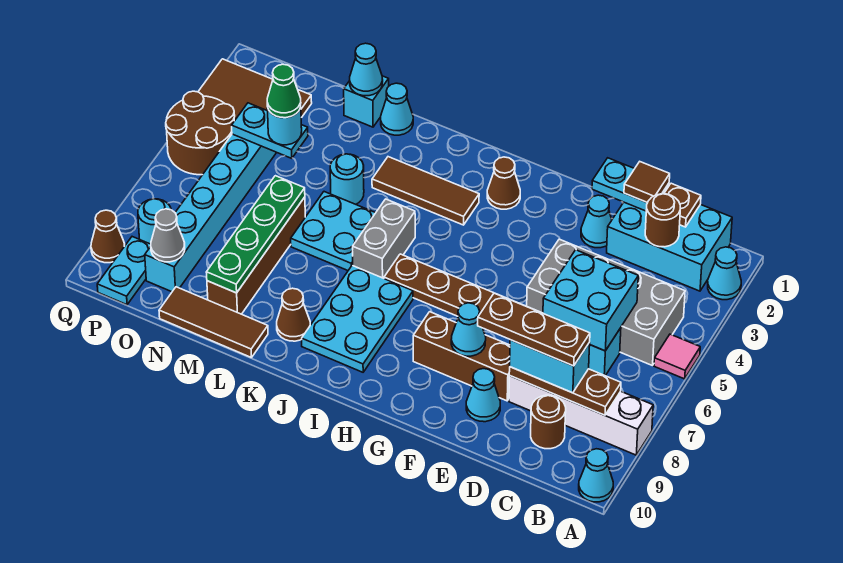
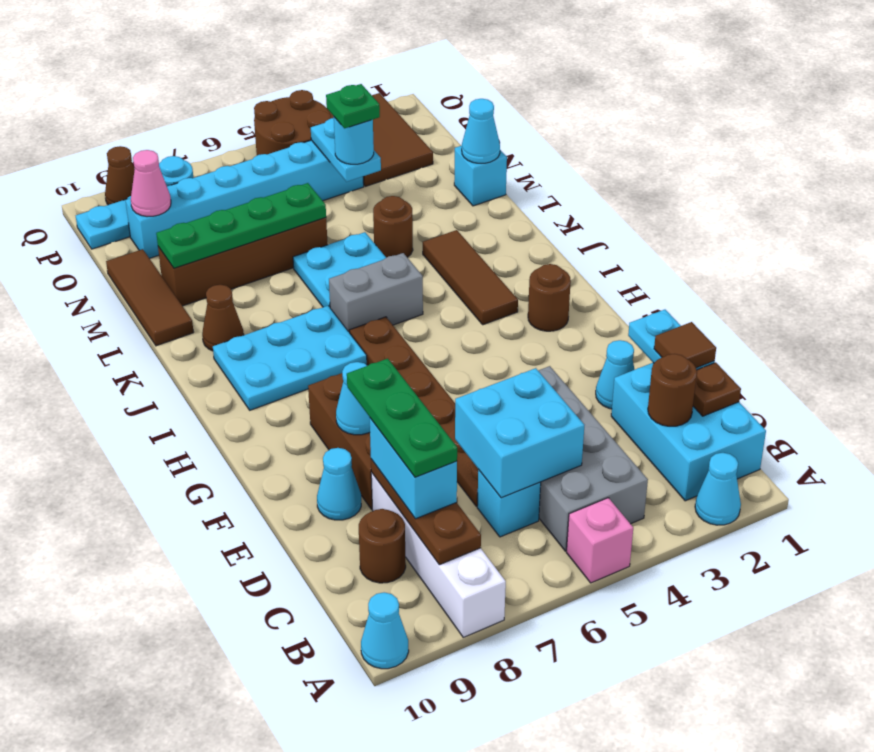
pink tile A5 level 1 -> pink brick A5 level 1
brown plate C8:E8 level 4 -> green plate C8:E8 level 4
brown cone H2 level 1 -> brown round brick H2 level 1
cyan cone L1 level 1 -> none
cyan round brick L4 level 1 -> brown round brick L4 level 1
green cone N4 level 4 -> green plate N4 level 4
grey cone O9 level 2 -> pink cone O9 level 2

